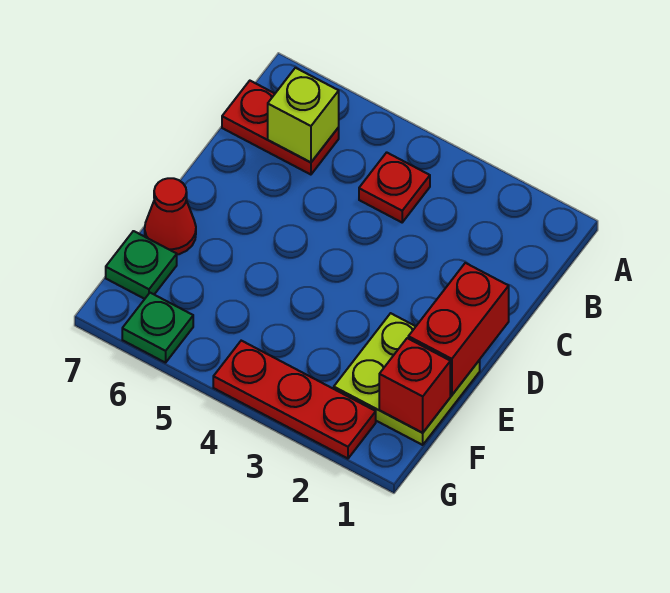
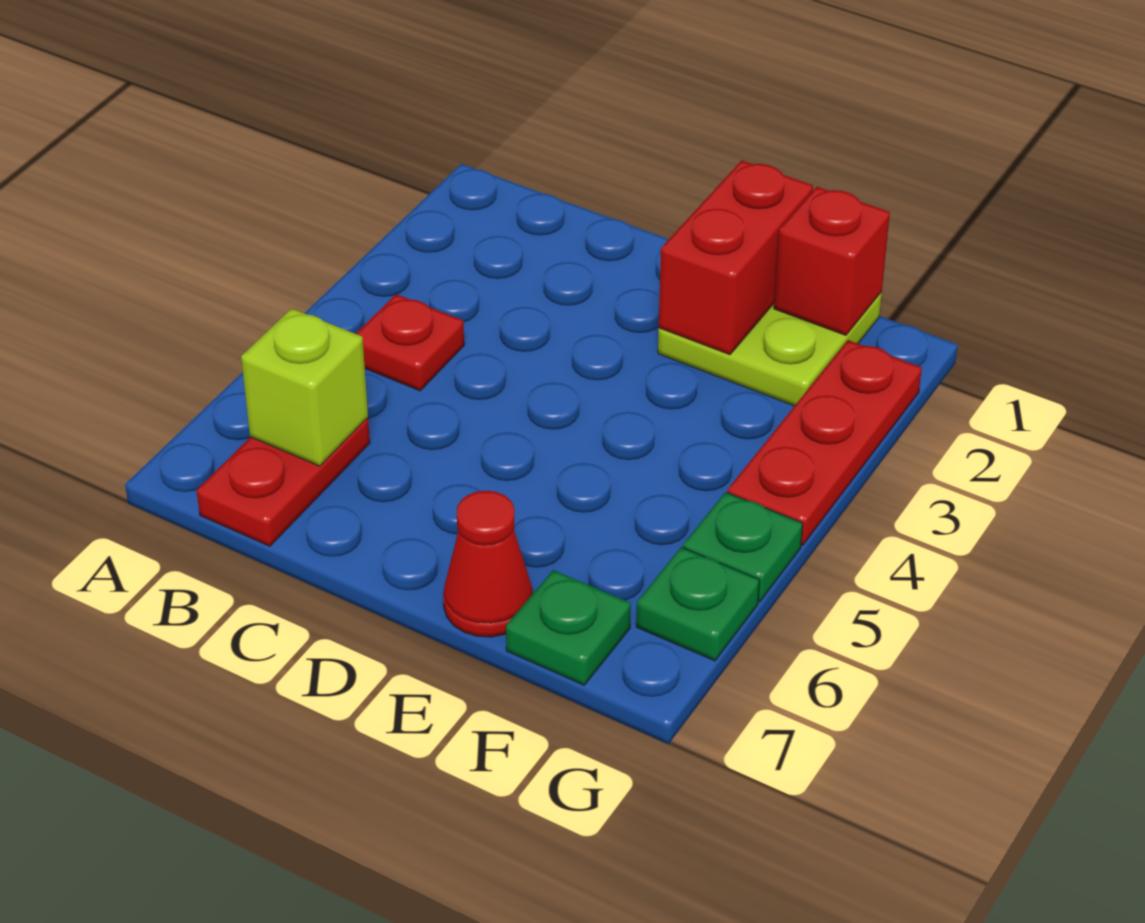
red brick D1:E1 level 2 -> red brick E1:E2 level 2
none -> green plate G5 level 1

